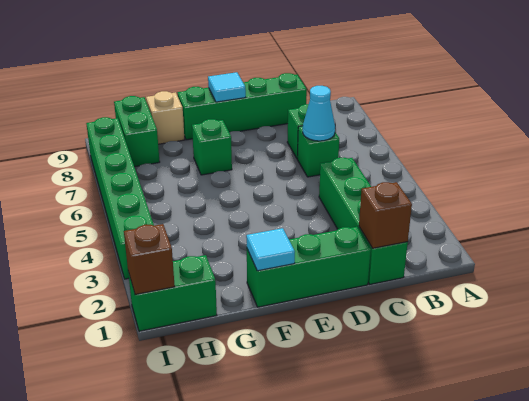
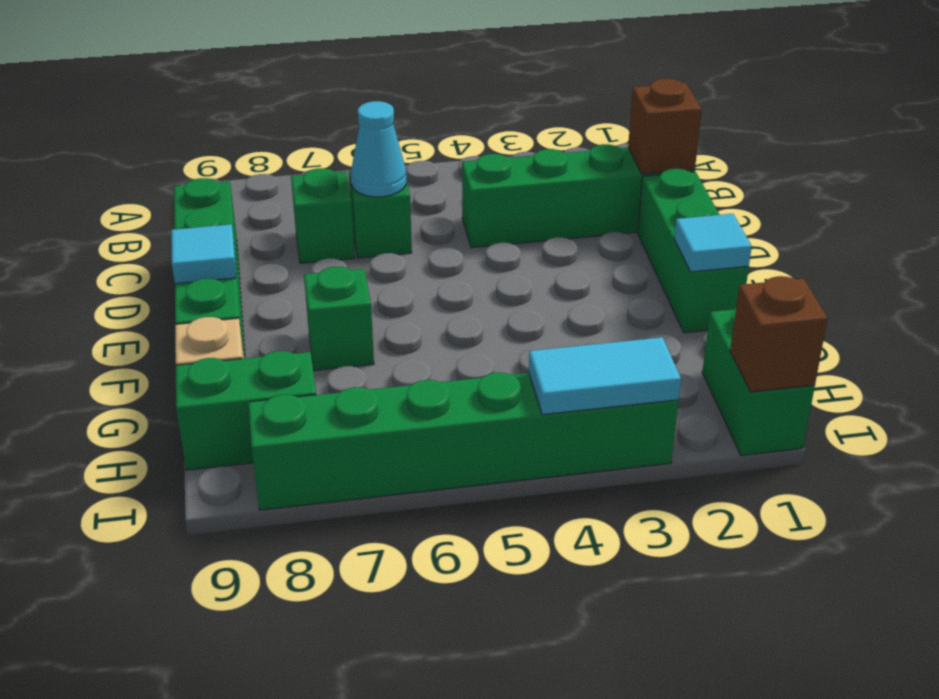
none -> cyan tile I3:I4 level 2

